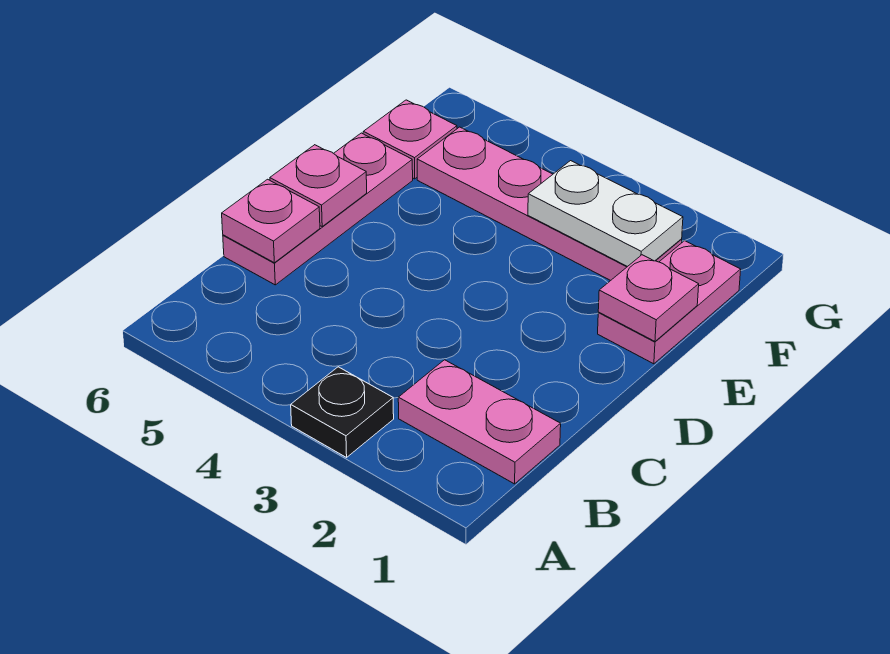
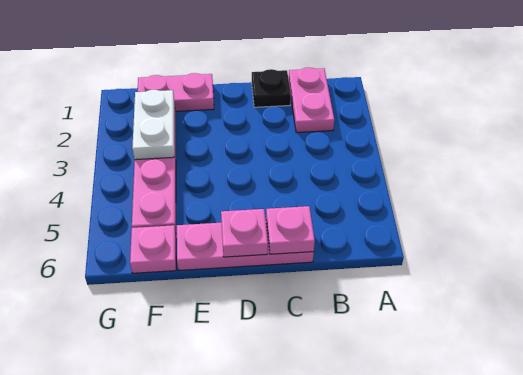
black plate A3 level 1 -> black plate C1 level 1
pink plate E1 level 2 -> none

